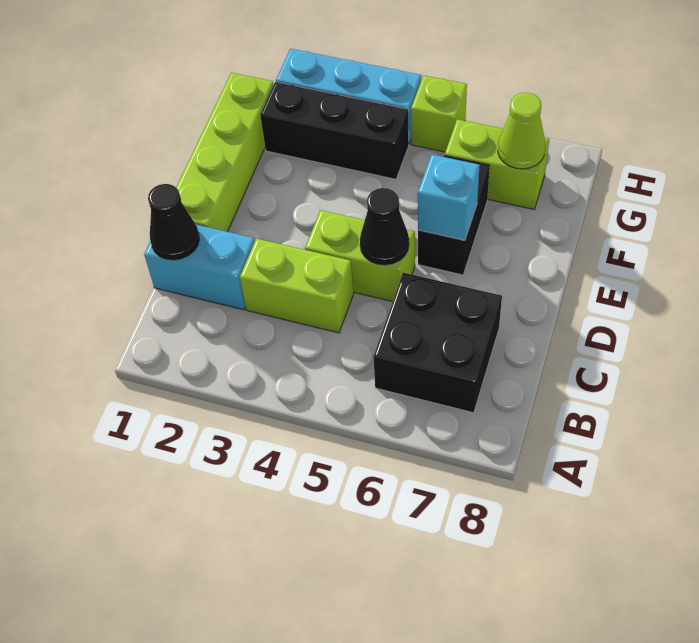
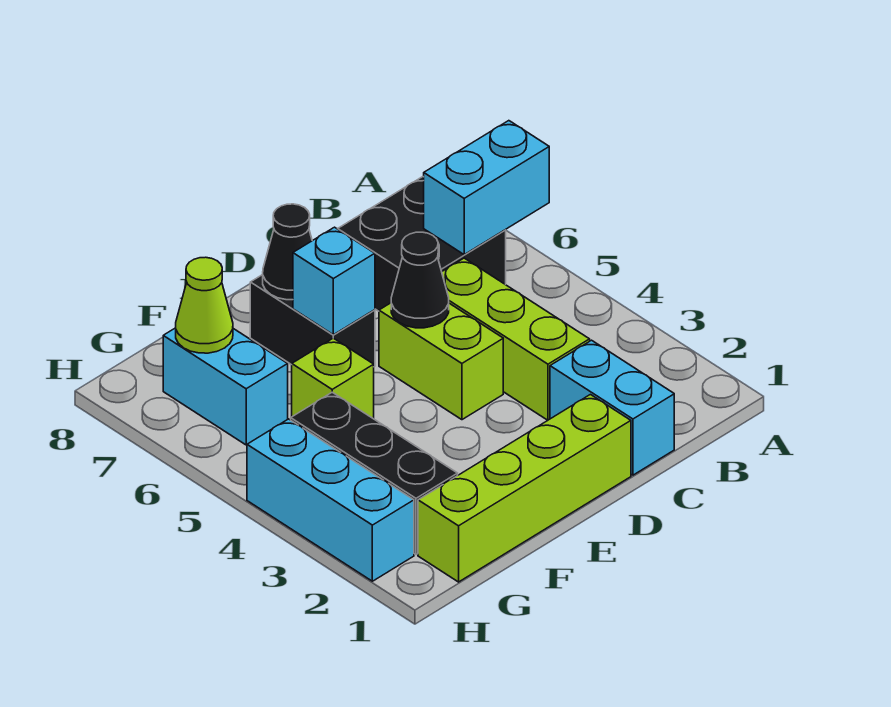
none -> cyan brick A6:B6 level 2
black cone C1 level 2 -> black cone E7 level 2
lime brick C3:C4 level 1 -> lime brick C3:C5 level 1
black brick E6:F6 level 1 -> black brick E6:E7 level 1
lime brick G6:G7 level 1 -> cyan brick G6:G7 level 1
lime brick H5 level 1 -> lime brick F5 level 1

